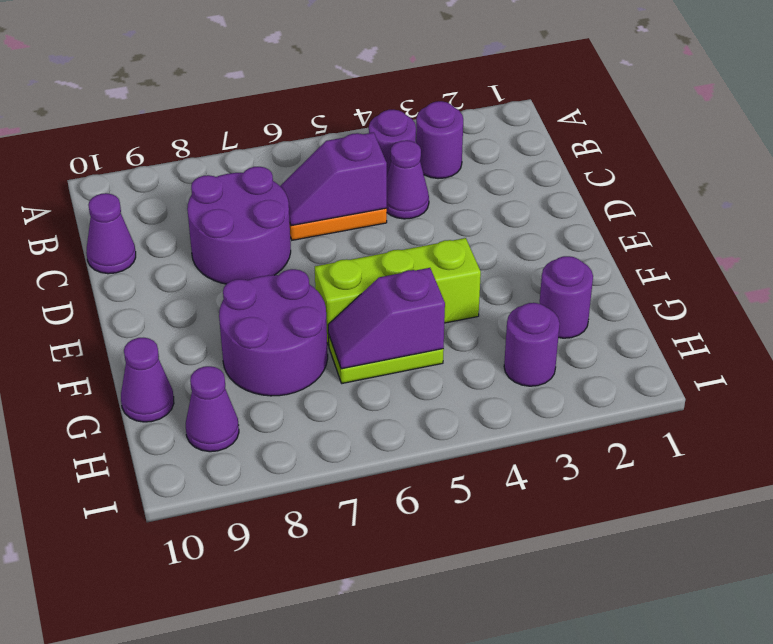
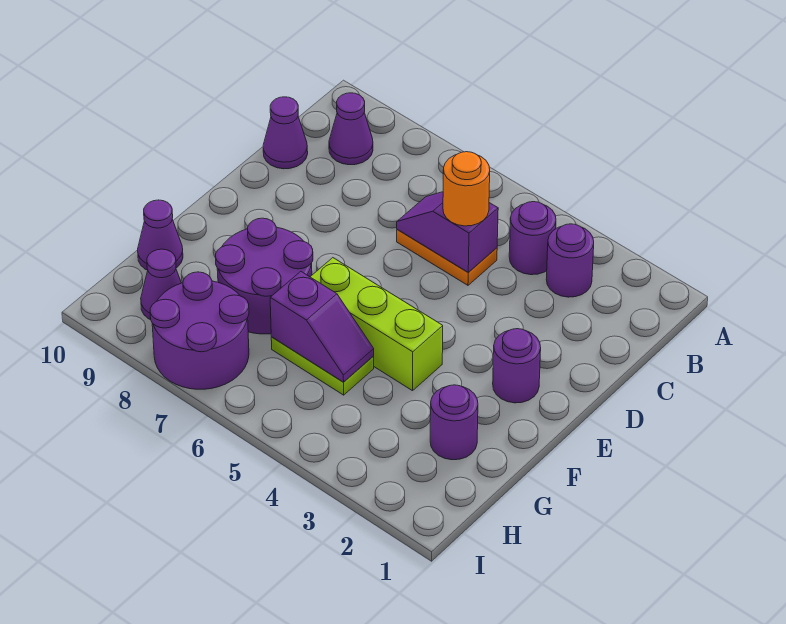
purple cone C4 level 1 -> purple cone B9 level 1
none -> orange round brick C5 level 3
purple round brick C7:D8 level 1 -> purple round brick H7:I8 level 1
purple slope G5:G6 level 2 top 5 -> purple slope G5:G6 level 2 top 6
purple round brick H3 level 1 -> purple round brick E2 level 1

